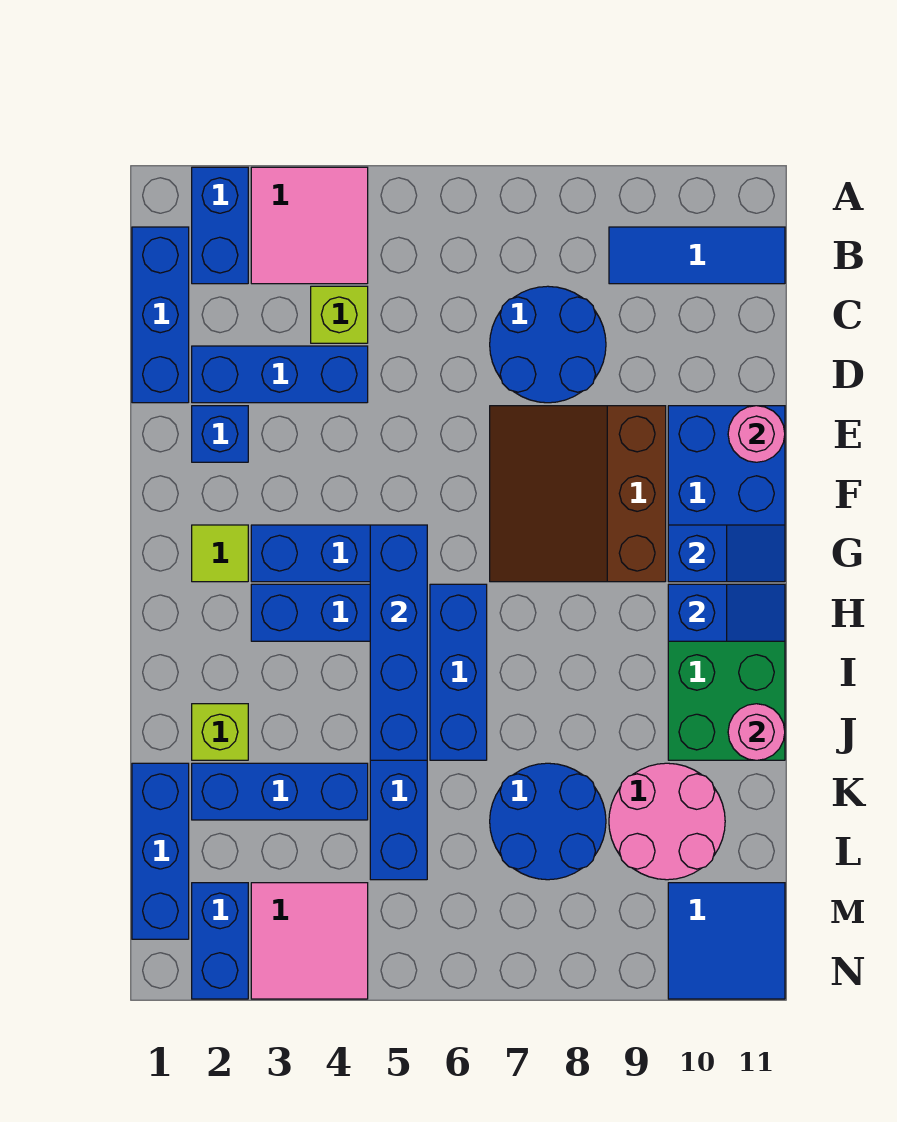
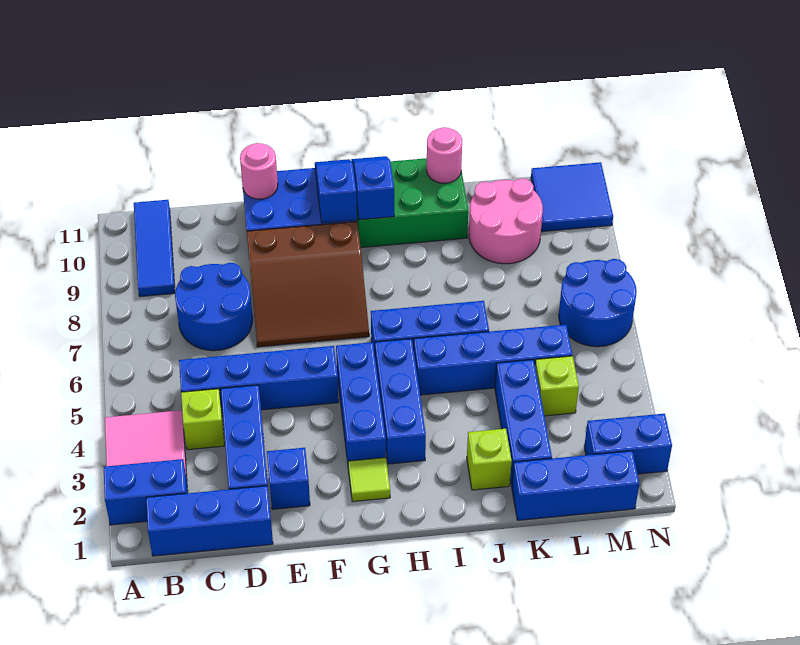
blue brick G5:J5 level 2 -> blue brick C5:F5 level 1
blue round brick K7:L8 level 1 -> blue round brick M6:N7 level 1
none -> lime brick L4 level 1
pink tile M3:N4 level 1 -> none

